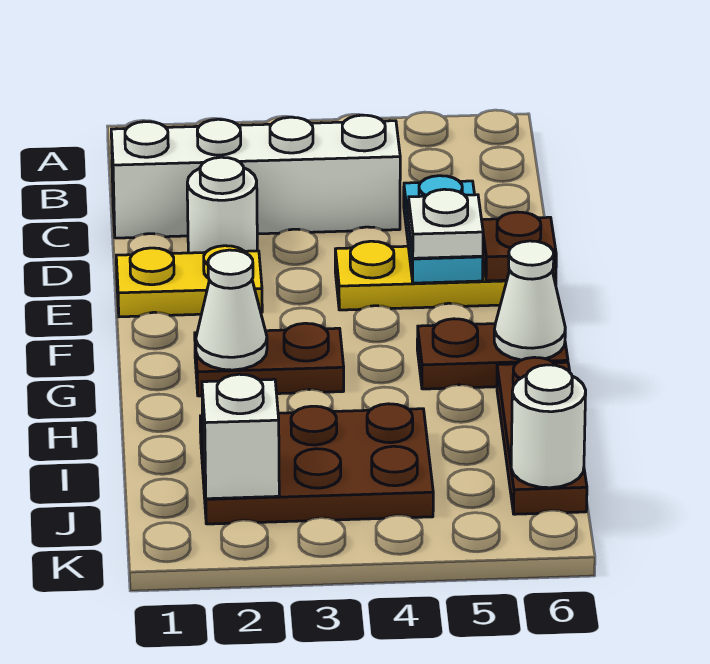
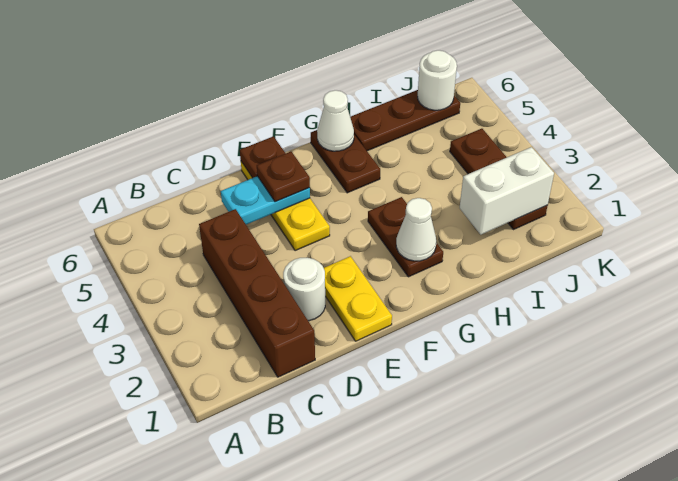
white brick C1:C4 level 1 -> brown brick C1:C4 level 1
white plate E5 level 3 -> brown plate E5 level 3
brown plate I2:J4 level 1 -> brown plate J2:J4 level 1
white brick J2 level 2 -> white brick I2:J2 level 2

